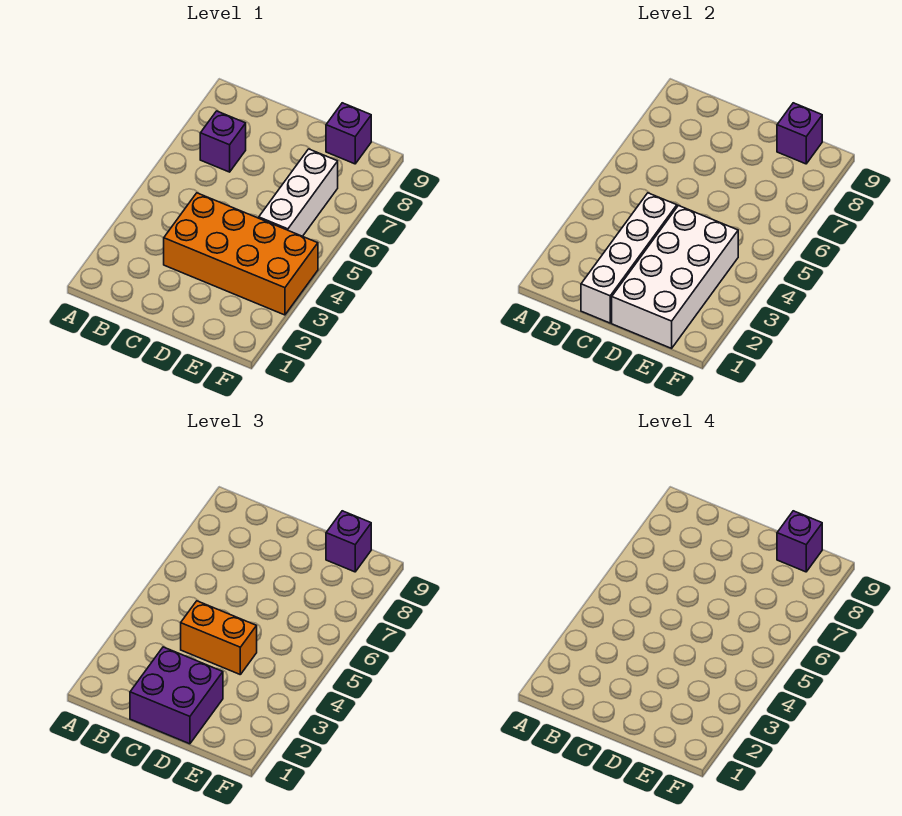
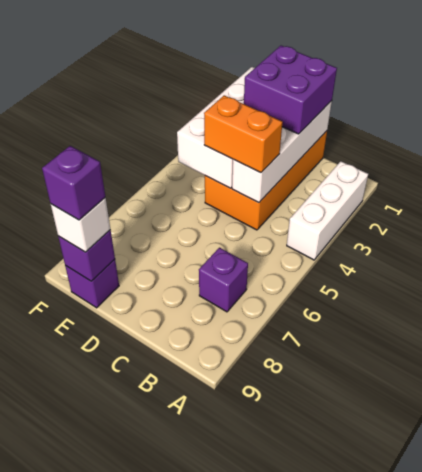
orange brick C3:F4 level 1 -> orange brick C1:D4 level 1
white brick E5:E7 level 1 -> white brick A2:A4 level 1
purple brick E9 level 3 -> white brick E9 level 3

